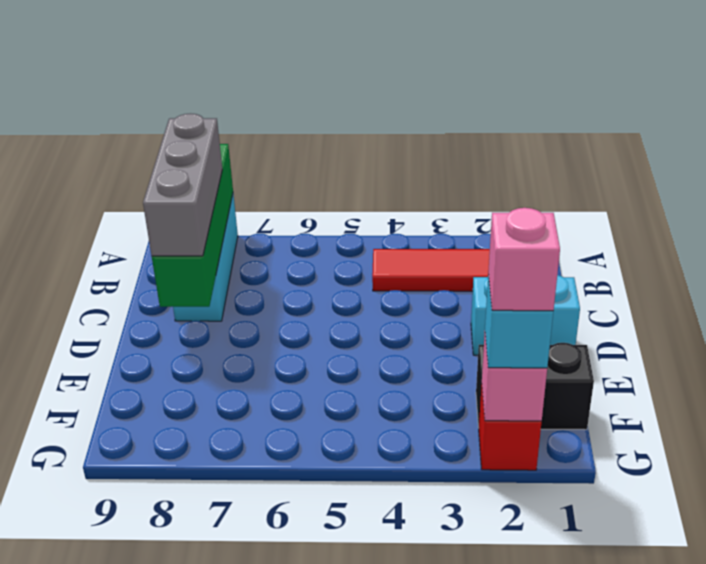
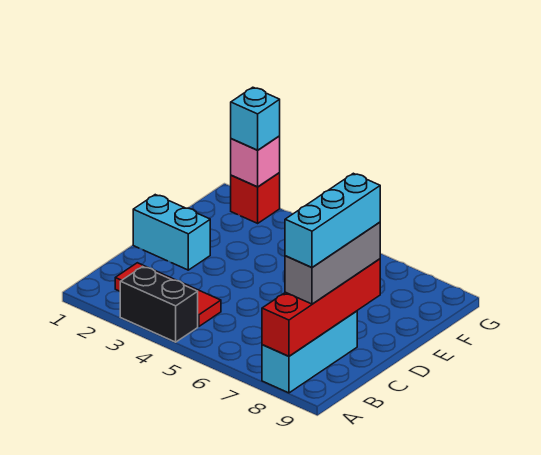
green brick A8:D8 level 2 -> red brick A8:D8 level 2
none -> cyan brick B8:D8 level 4
black brick F1:F2 level 1 -> black brick A3:A4 level 1
pink brick G2 level 4 -> none

